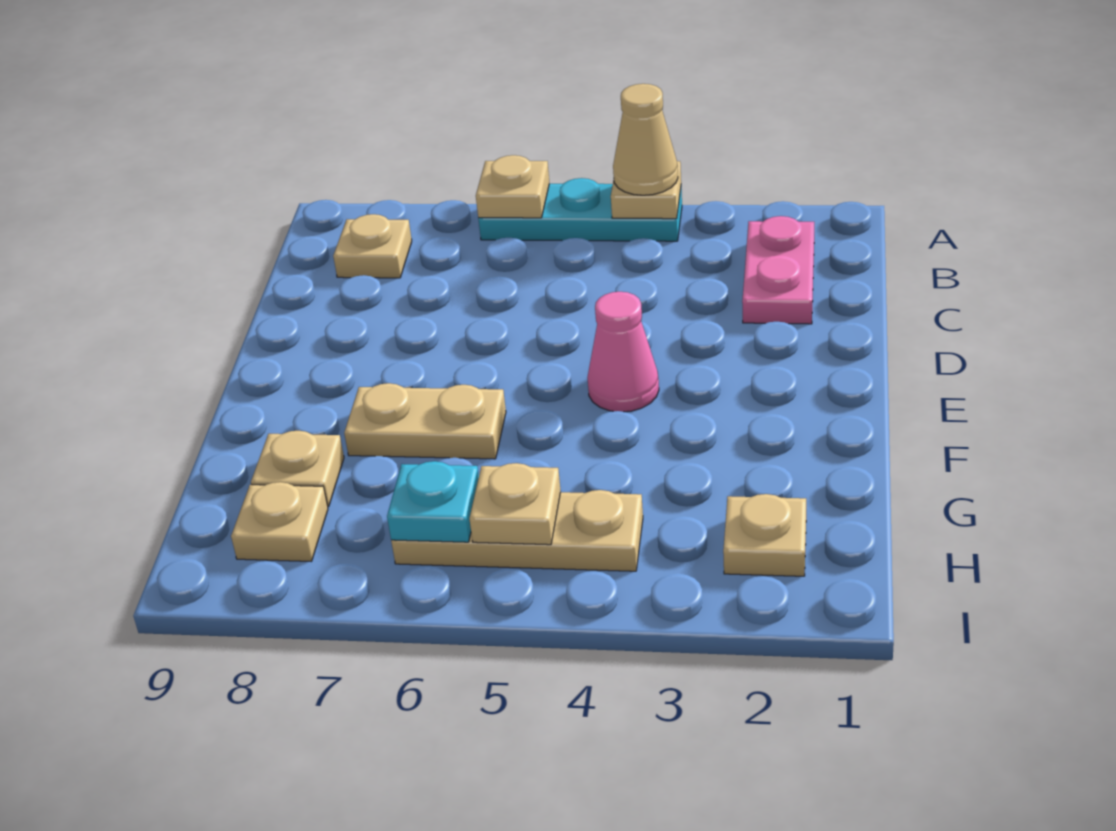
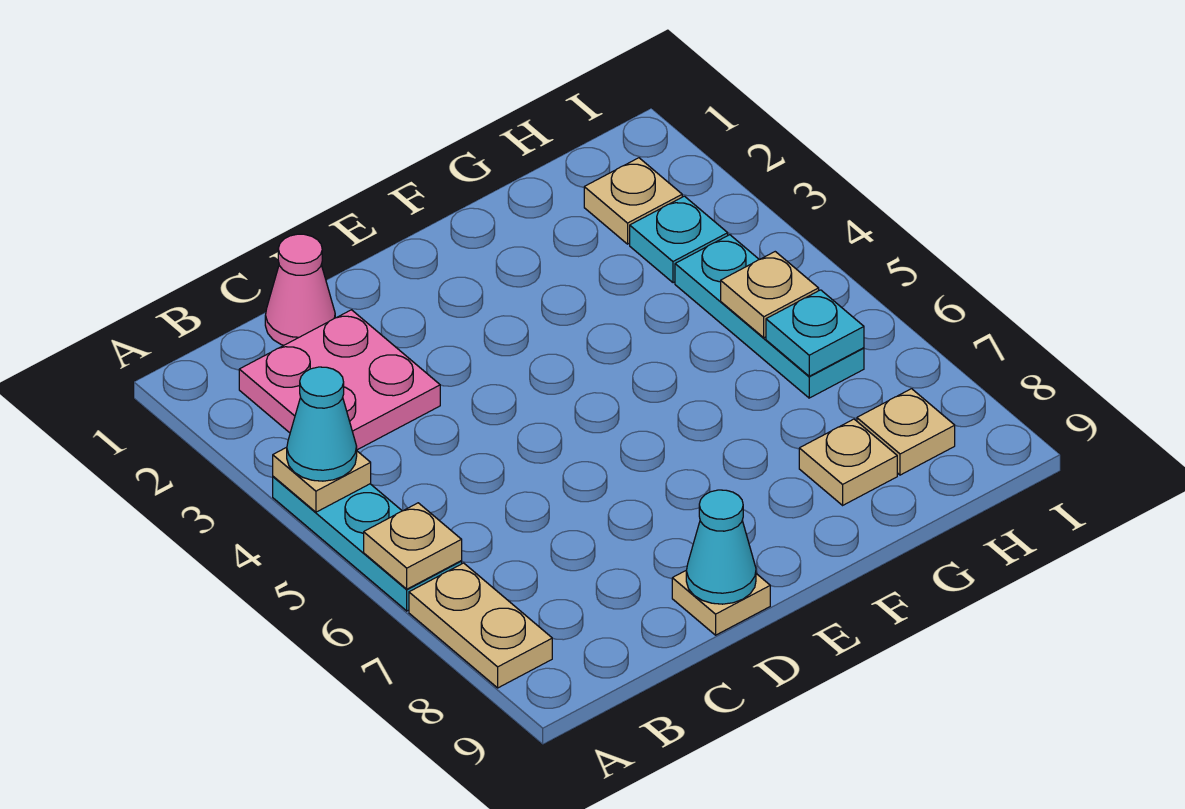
tan cone A4 level 3 -> cyan cone A4 level 3
pink plate B2:C2 level 1 -> pink plate B2:C3 level 1
tan plate B8 level 1 -> tan plate D9 level 1
none -> cyan cone D9 level 2
pink cone E4 level 1 -> pink cone C1 level 1
tan plate F6:F7 level 1 -> tan plate A7:A8 level 1
none -> cyan plate H3 level 1
tan plate H4:H6 level 1 -> cyan plate H4:H6 level 1

